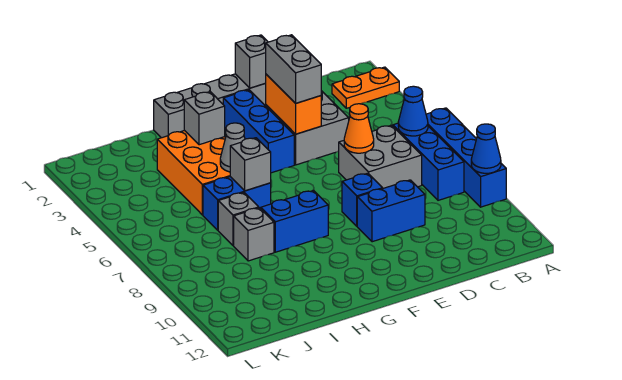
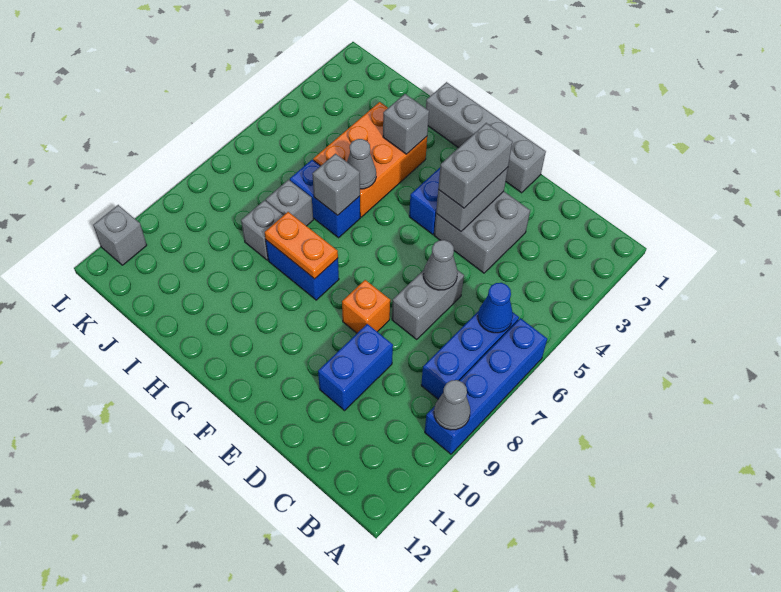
orange plate A2:B2 level 1 -> orange plate G8:H8 level 2
blue cone A9 level 2 -> grey cone A9 level 2
grey brick C6:D7 level 1 -> grey brick D6:D7 level 1
orange cone D6 level 2 -> grey cone D6 level 2
blue brick D9:E9 level 1 -> blue brick D9:D10 level 1
grey brick E1 level 2 -> grey brick L11 level 1
orange brick E3:E4 level 2 -> grey brick E3:E4 level 2
blue brick E8 level 1 -> orange brick E8 level 1

